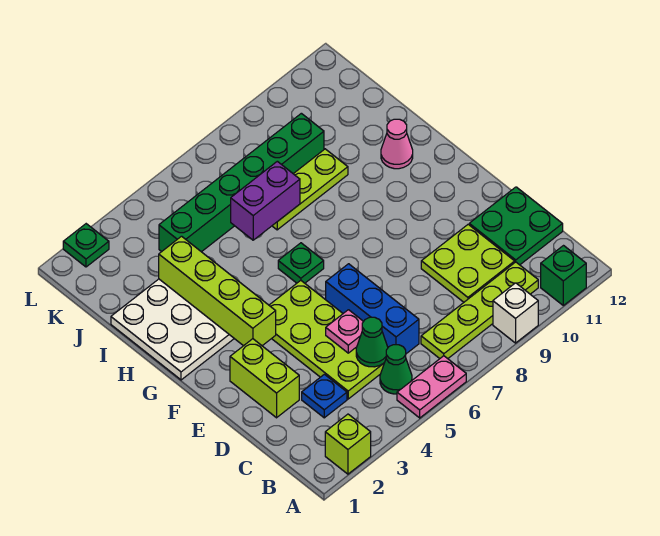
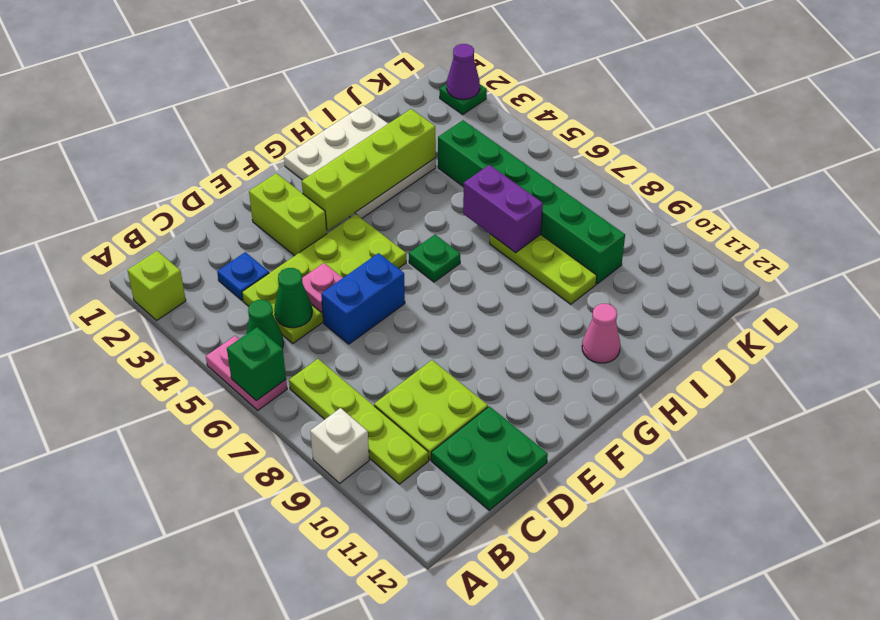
green brick A11 level 1 -> green brick A6 level 2
blue brick C6:E6 level 1 -> blue brick D6:E6 level 1
lime brick D2:E2 level 1 -> lime brick E2:E3 level 1
none -> purple cone L2 level 2

